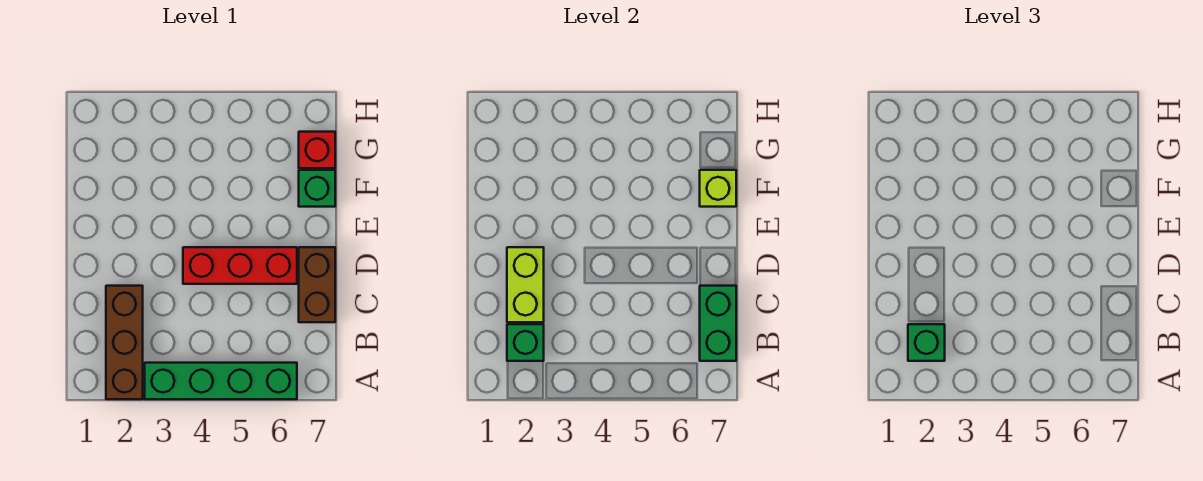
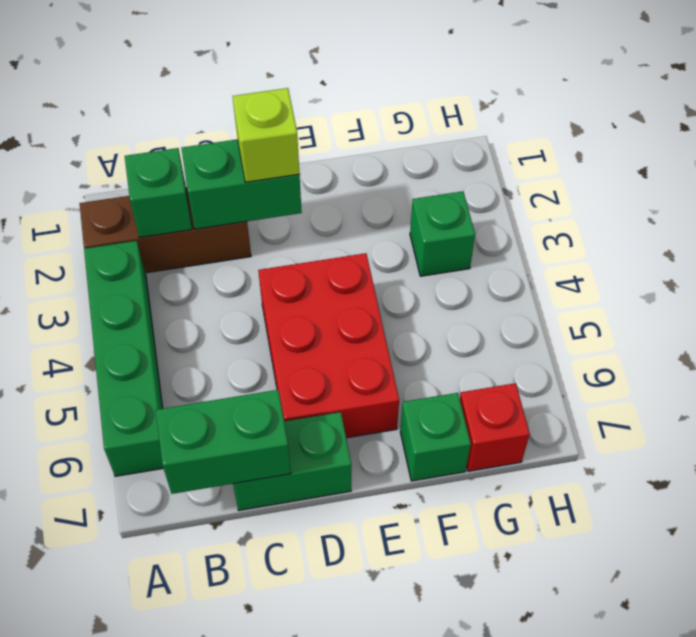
green brick B2 level 3 -> green brick G3 level 1
lime brick C2:D2 level 2 -> green brick C2:D2 level 2
brown brick C7:D7 level 1 -> green brick C7:D7 level 1
red brick D4:D6 level 1 -> red brick D4:E6 level 1
lime brick F7 level 2 -> lime brick D2 level 3

